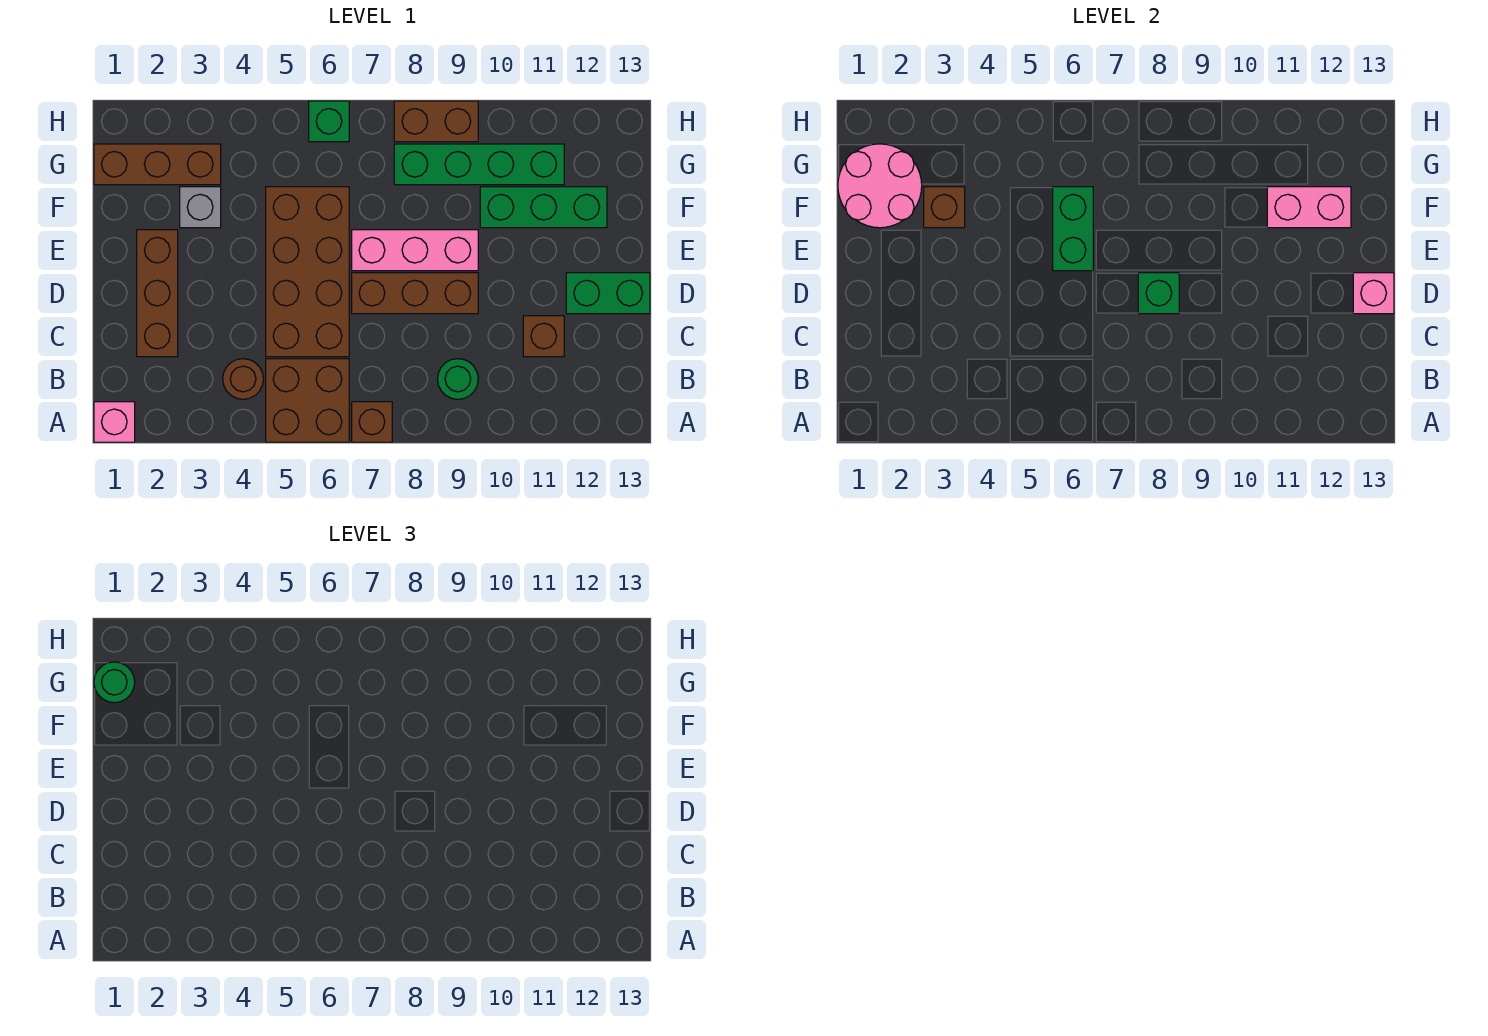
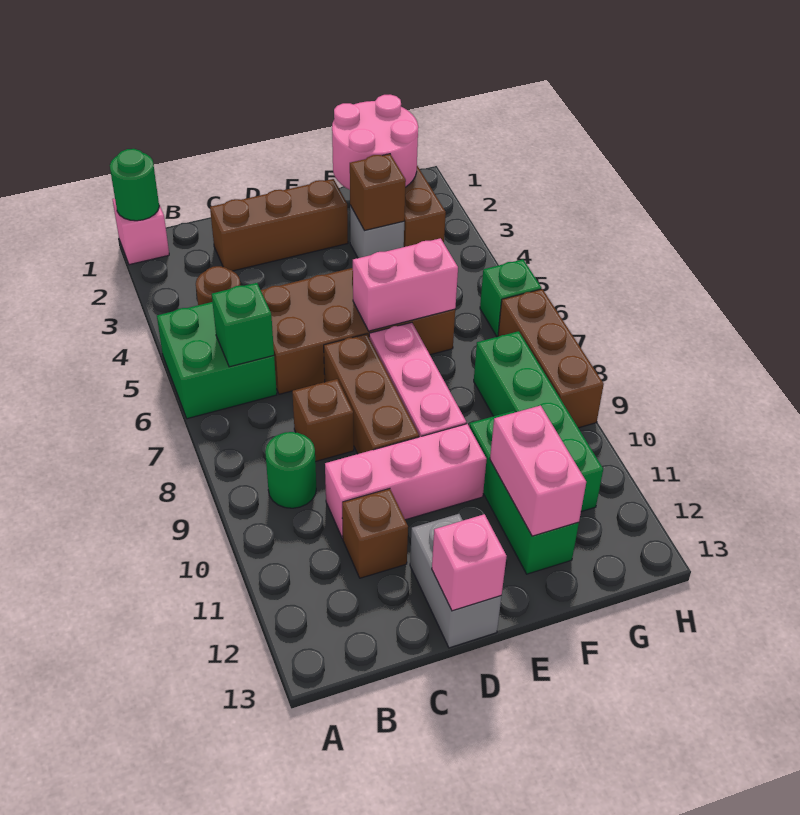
brown brick A5:B6 level 1 -> green brick A5:B6 level 1
brown brick A7 level 1 -> brown brick C8 level 1
none -> pink brick C10:E10 level 1
green brick D8 level 2 -> green brick B6 level 2
green brick D12:D13 level 1 -> grey brick D12:D13 level 1
green brick E6:F6 level 2 -> pink brick E6:F6 level 2
green round brick G1 level 3 -> green round brick A1 level 2
brown brick H8:H9 level 1 -> brown brick H7:H9 level 1

